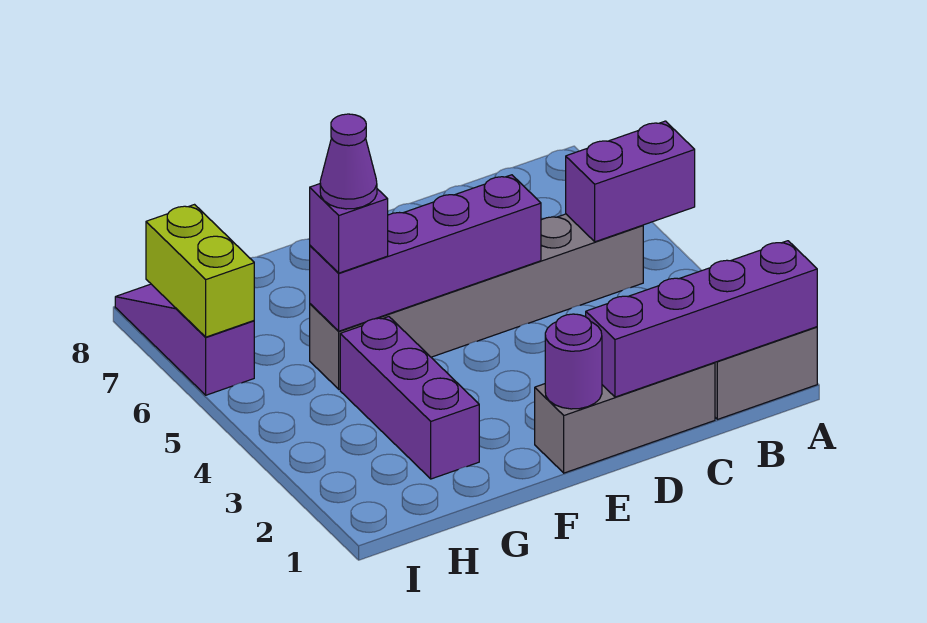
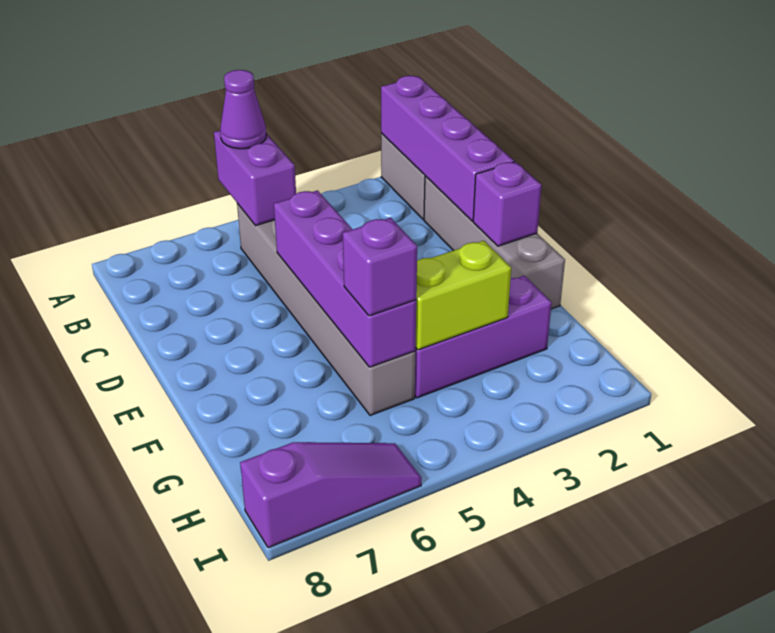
grey brick C1:E1 level 1 -> grey brick C1:F1 level 1
purple round brick E1 level 2 -> purple brick E1 level 2
purple cone G5 level 4 -> purple cone A5 level 3
purple slope I6:I8 level 1 top 6 -> purple slope I6:I8 level 1 top 8
lime brick I6:I7 level 2 -> lime brick G3:G4 level 2

